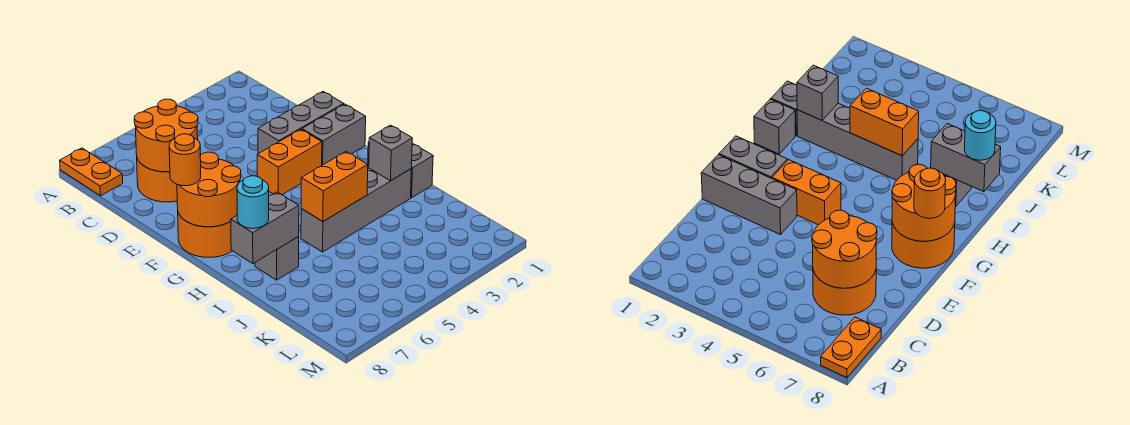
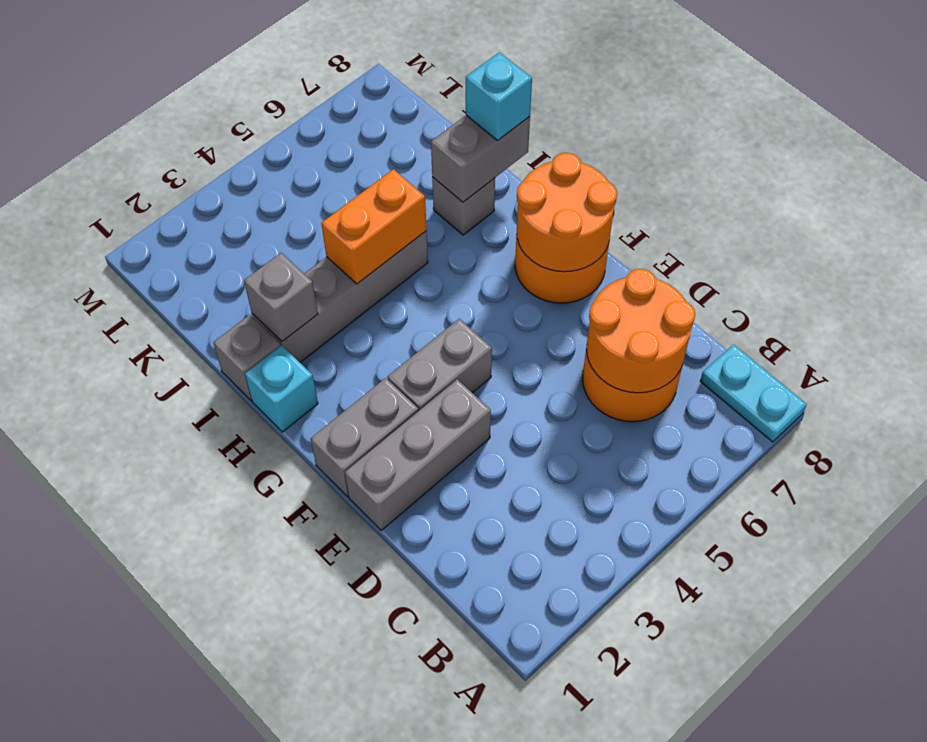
orange plate A8:B8 level 1 -> cyan plate A8:B8 level 1
orange brick F3:F4 level 1 -> grey brick F3:F4 level 1
orange round brick F8 level 3 -> none
grey brick H1 level 1 -> cyan brick H1 level 1
cyan round brick I8 level 3 -> cyan brick I8 level 3

